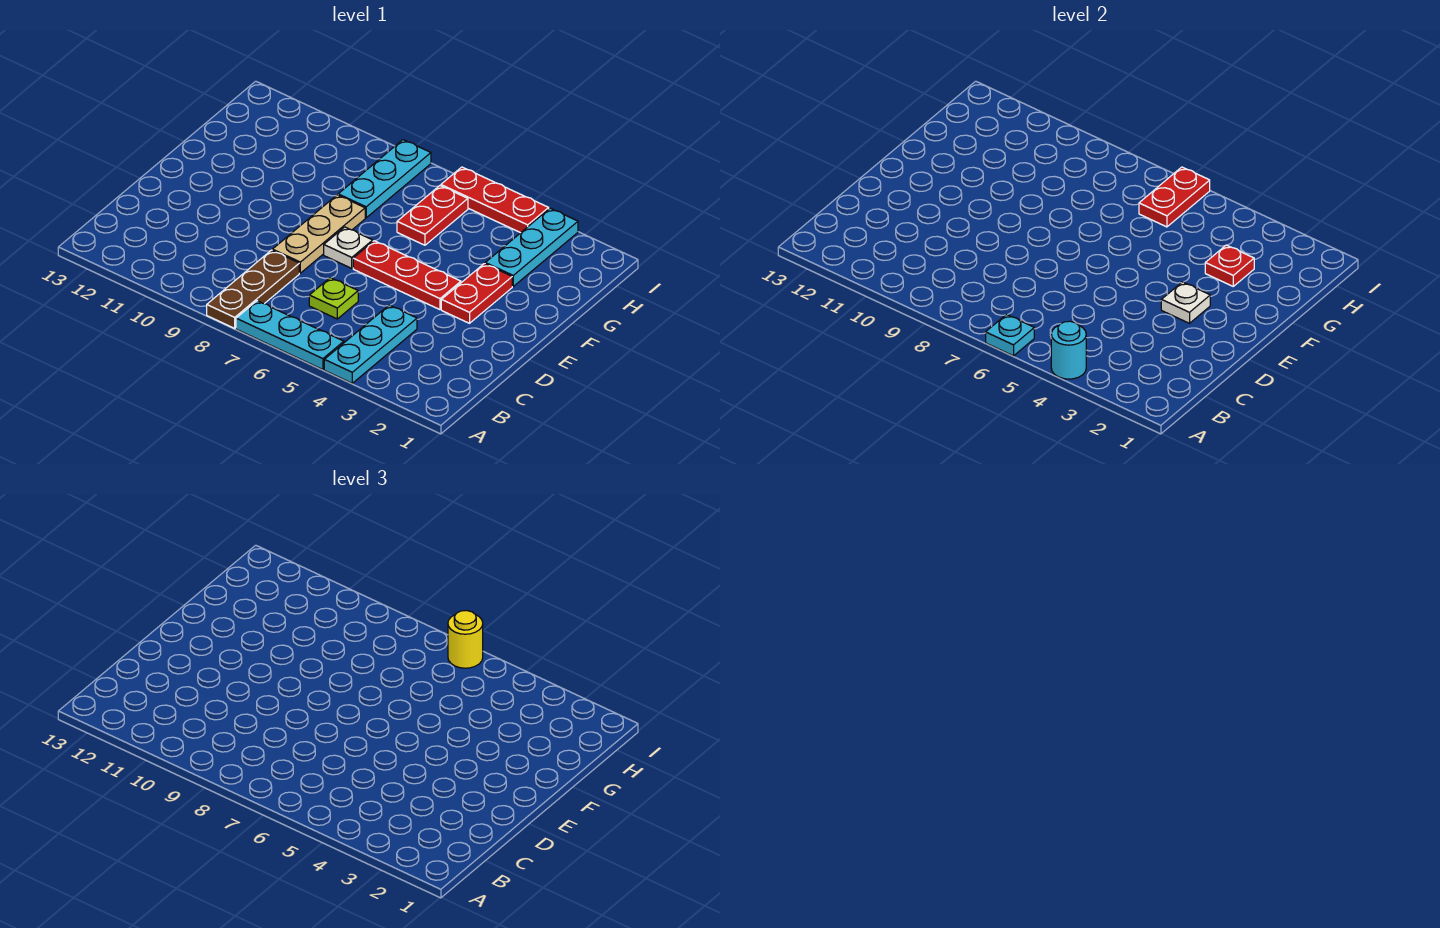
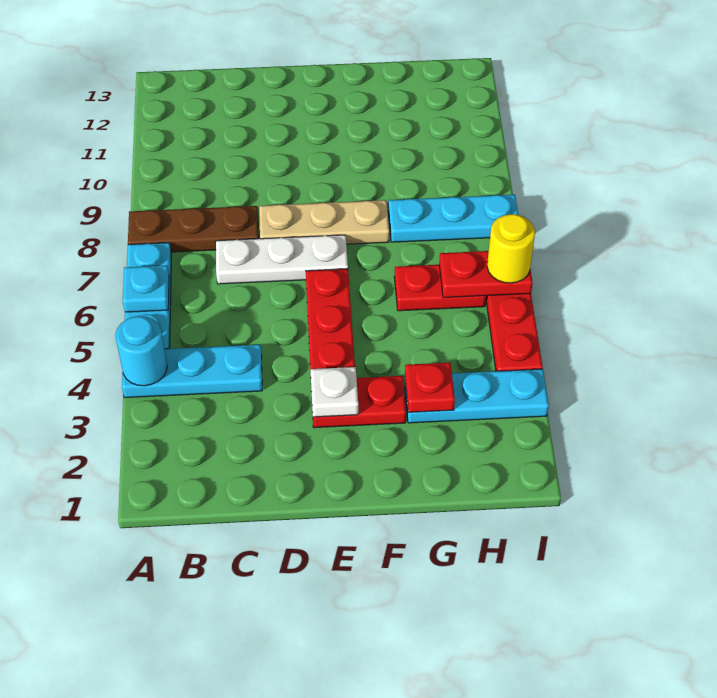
lime plate C6 level 1 -> none
white plate E7 level 1 -> white plate C7:E7 level 1

